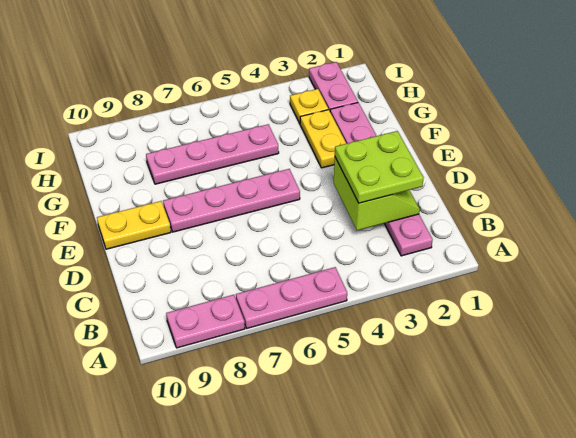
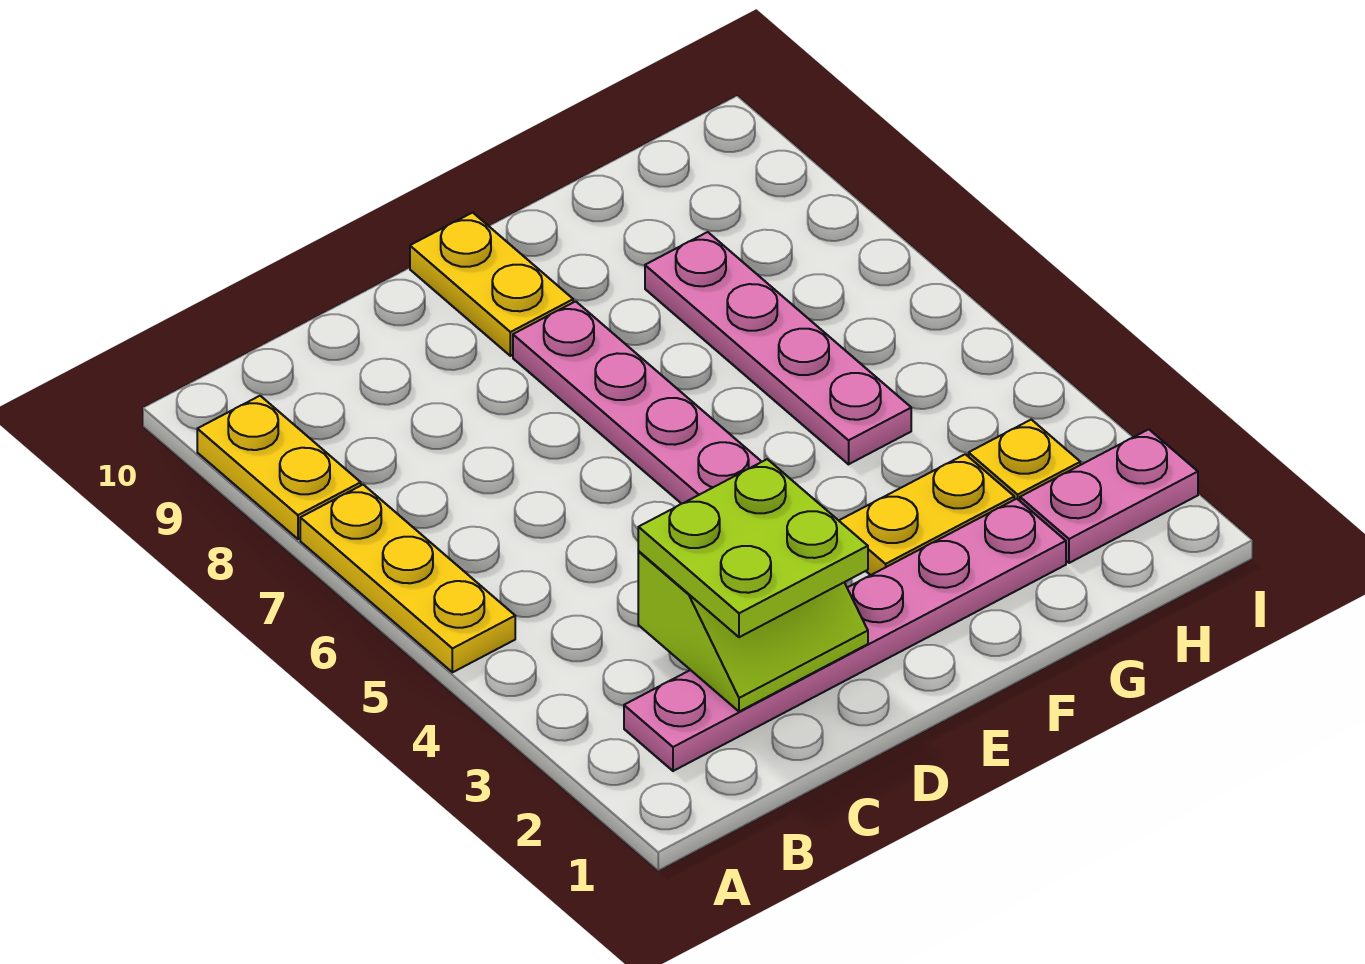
pink plate A5:A7 level 1 -> yellow plate A5:A7 level 1
pink plate A8:A9 level 1 -> yellow plate A8:A9 level 1

